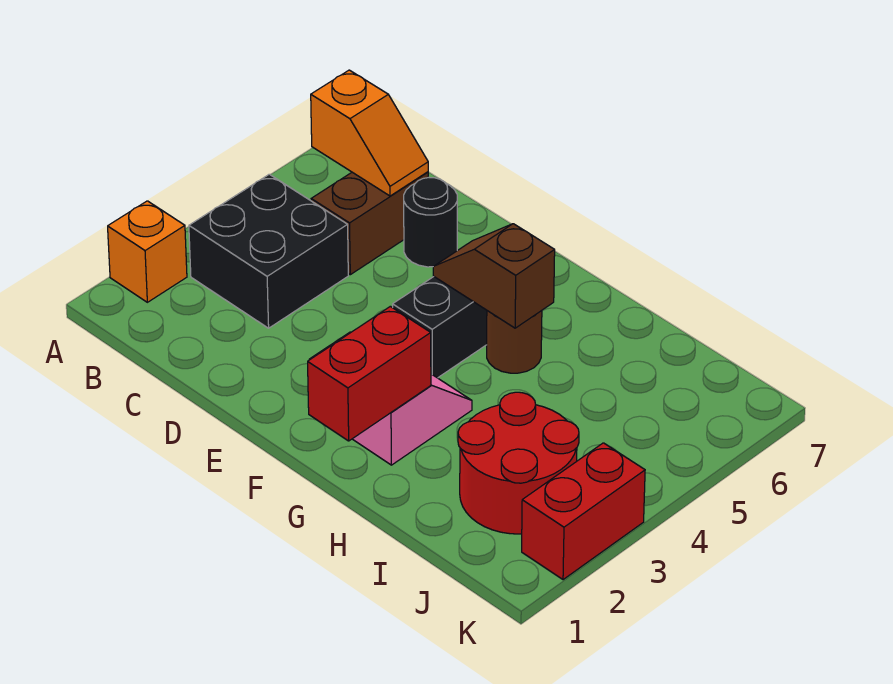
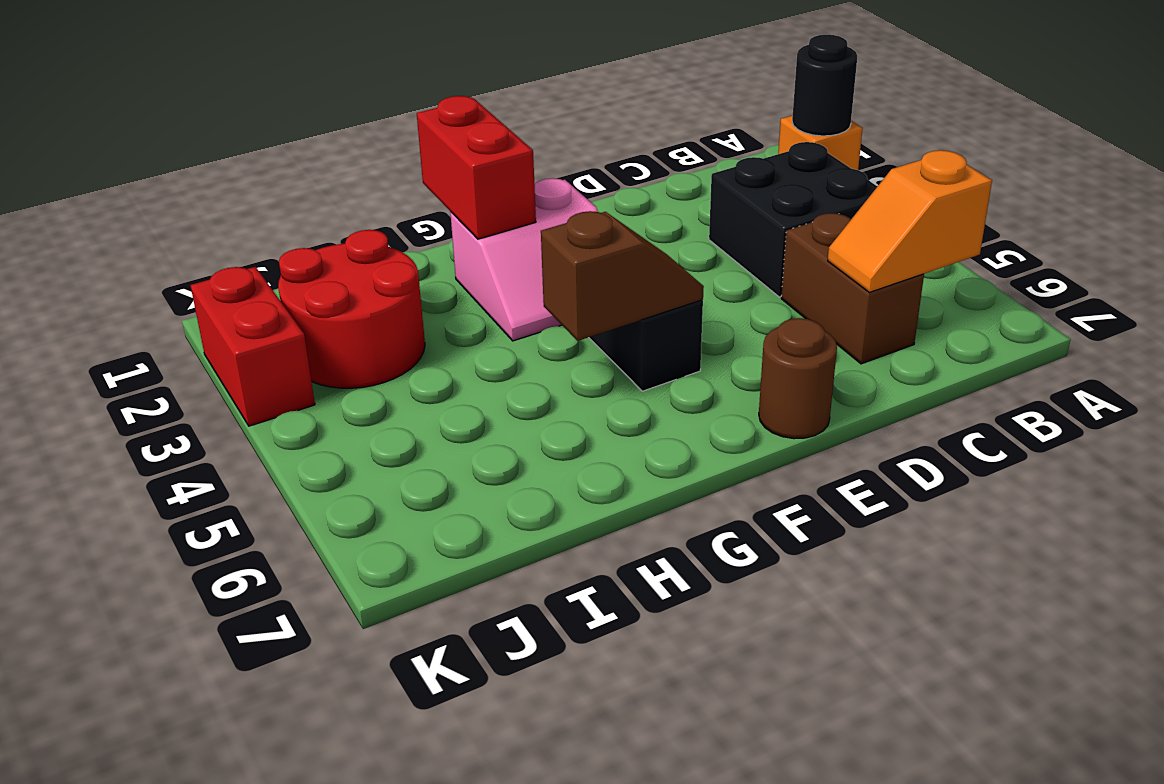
black round brick D6 level 1 -> black round brick A2 level 2
brown round brick G5 level 1 -> brown round brick E7 level 1

